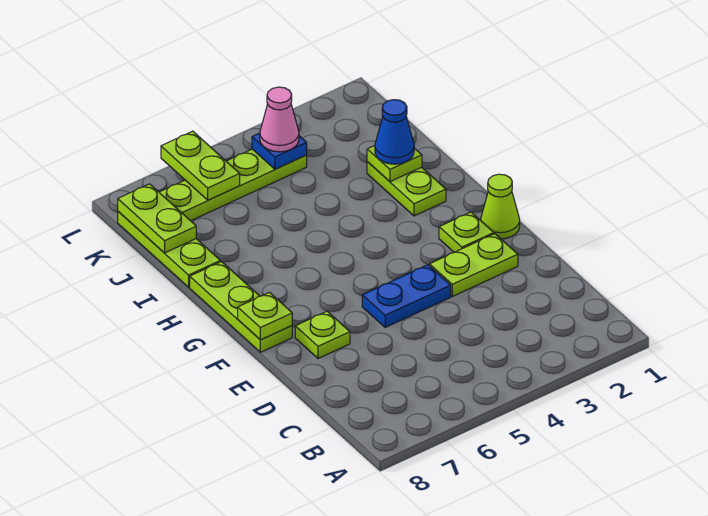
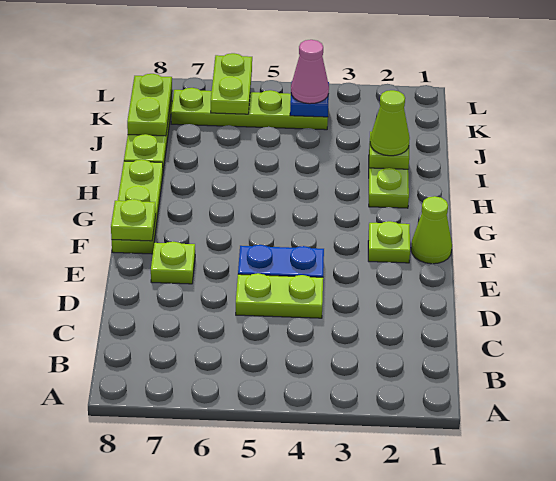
lime plate E2:E3 level 1 -> lime plate D4:D5 level 1
blue cone I2 level 3 -> lime cone I2 level 3

